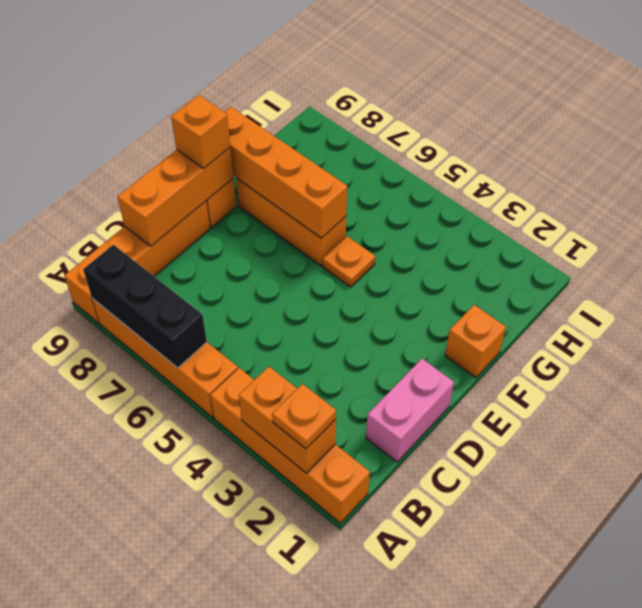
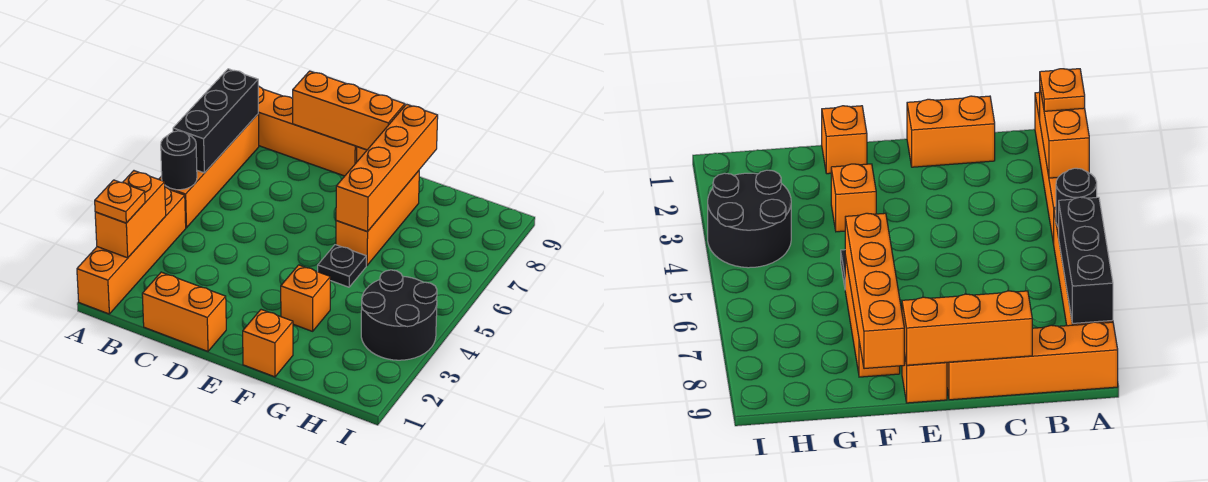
none -> black round brick A5 level 2
pink brick C1:D1 level 1 -> orange brick C1:D1 level 1
orange brick E9 level 3 -> orange brick F3 level 1
orange plate F5 level 1 -> black plate F5 level 1
none -> black round brick H3:I4 level 1

